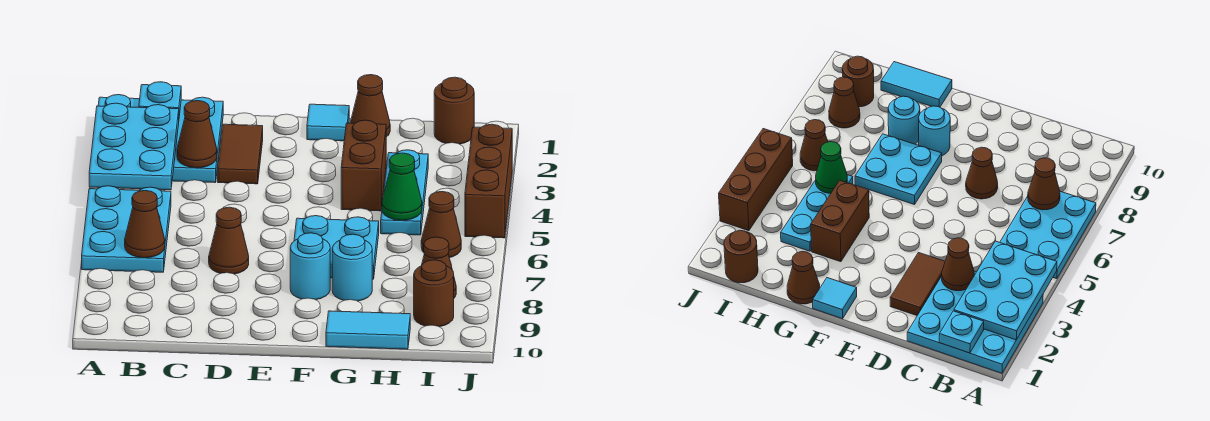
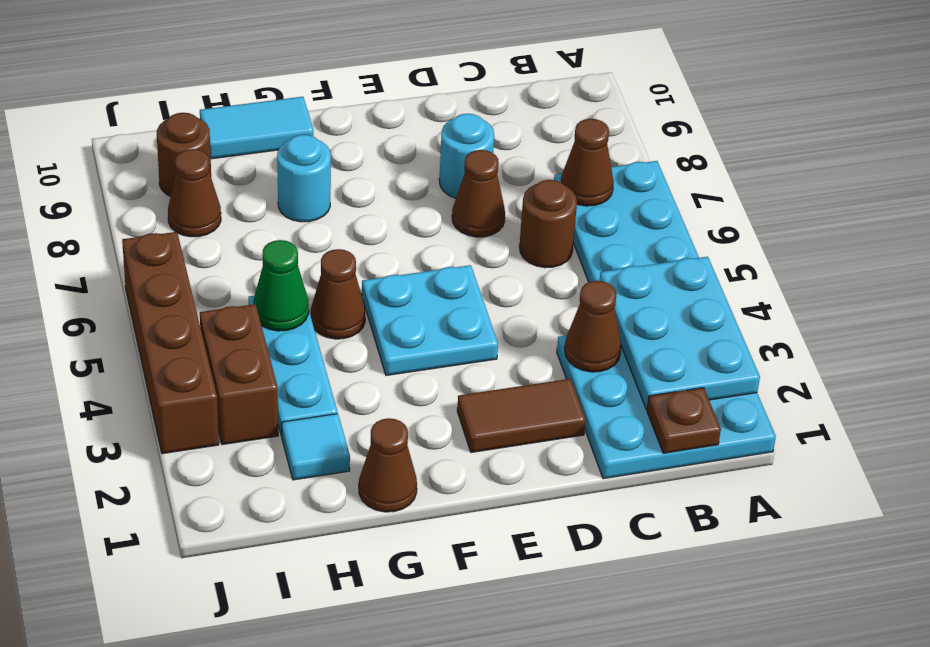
cyan plate B1 level 2 -> brown plate B1 level 2
brown tile D2:D3 level 1 -> brown tile D2:E2 level 1
cyan tile F1 level 1 -> cyan tile H2 level 1
cyan plate F6:G7 level 1 -> cyan plate E4:F5 level 1
cyan round brick F8 level 1 -> cyan round brick D8 level 1
brown brick G3:G4 level 1 -> brown brick I3:I4 level 1
brown round brick I1 level 1 -> brown round brick C6 level 1
brown cone I6 level 1 -> brown cone G5 level 1
brown brick J3:J5 level 1 -> brown brick J3:J6 level 1

